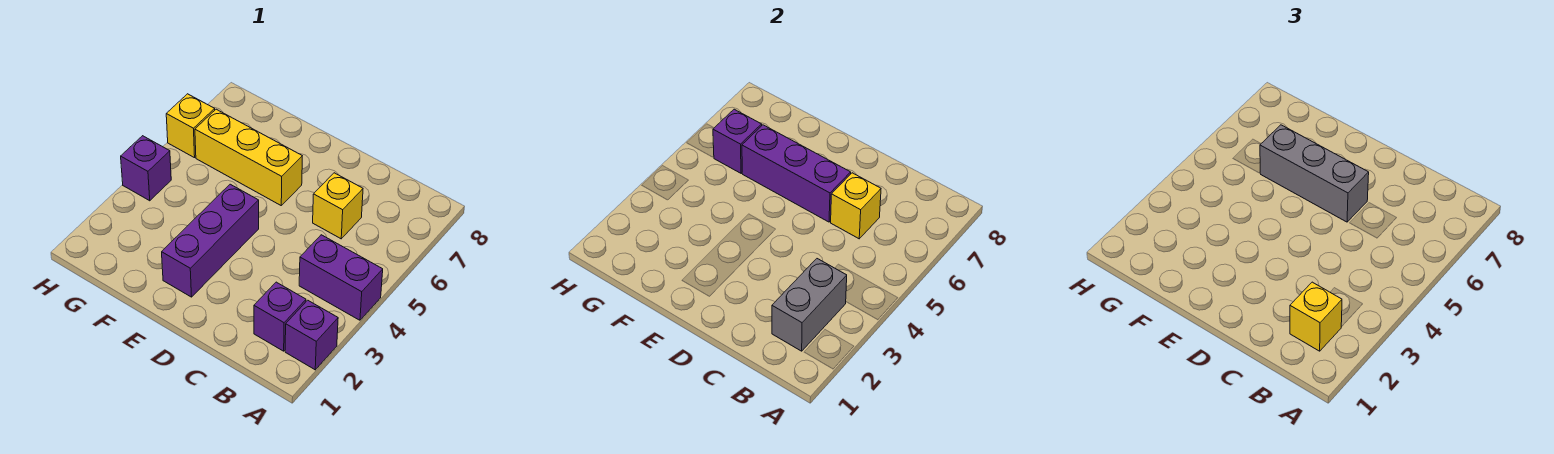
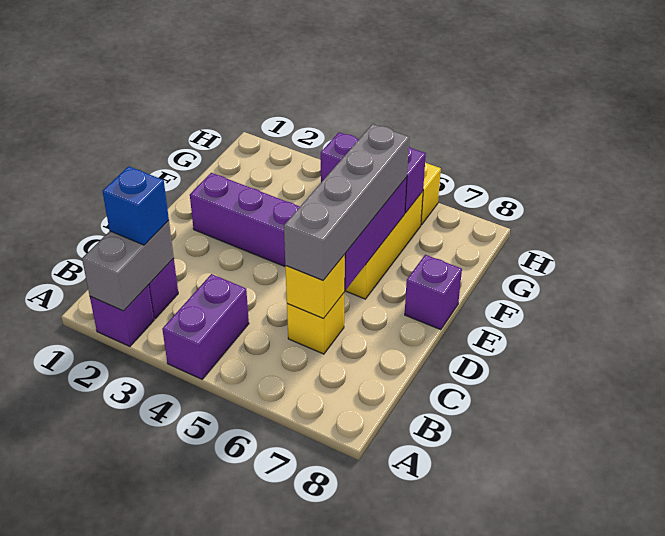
grey brick B2:B3 level 2 -> grey brick A2:B2 level 2
yellow brick B2 level 3 -> blue brick B2 level 3
grey brick D6:F6 level 3 -> grey brick C6:F6 level 3
none -> purple brick E8 level 1

